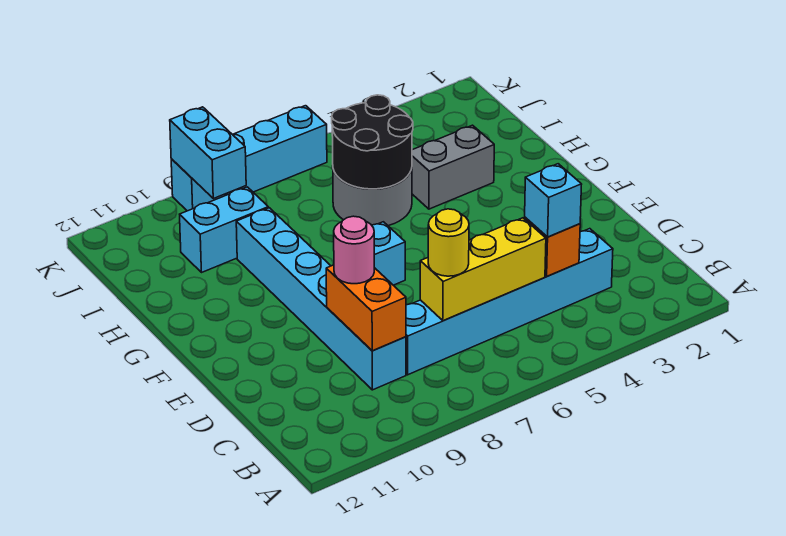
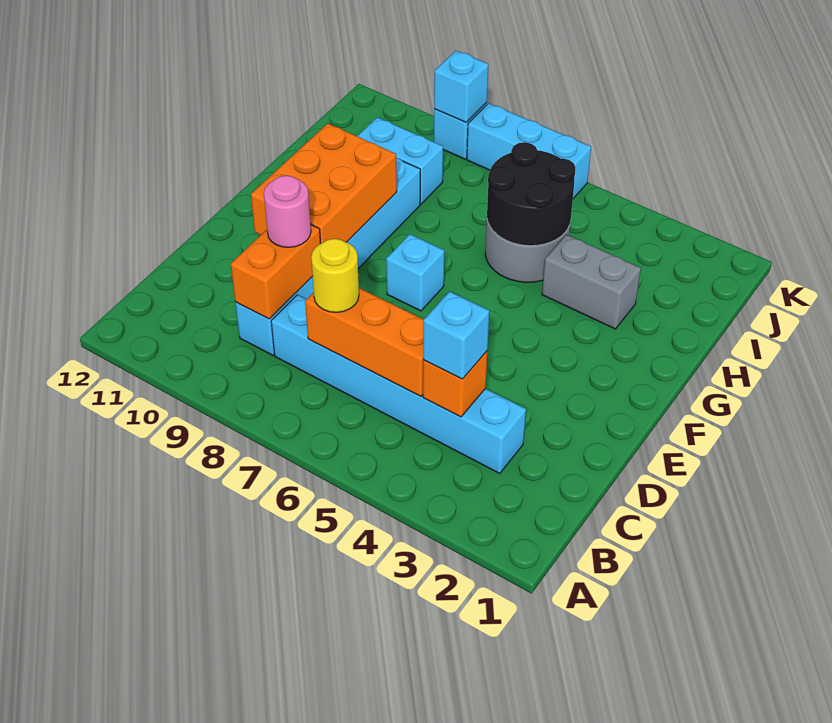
yellow brick C5:C7 level 2 -> orange brick C5:C7 level 2
none -> orange brick E9:G10 level 2
cyan brick J9:K9 level 2 -> cyan brick K9 level 2

